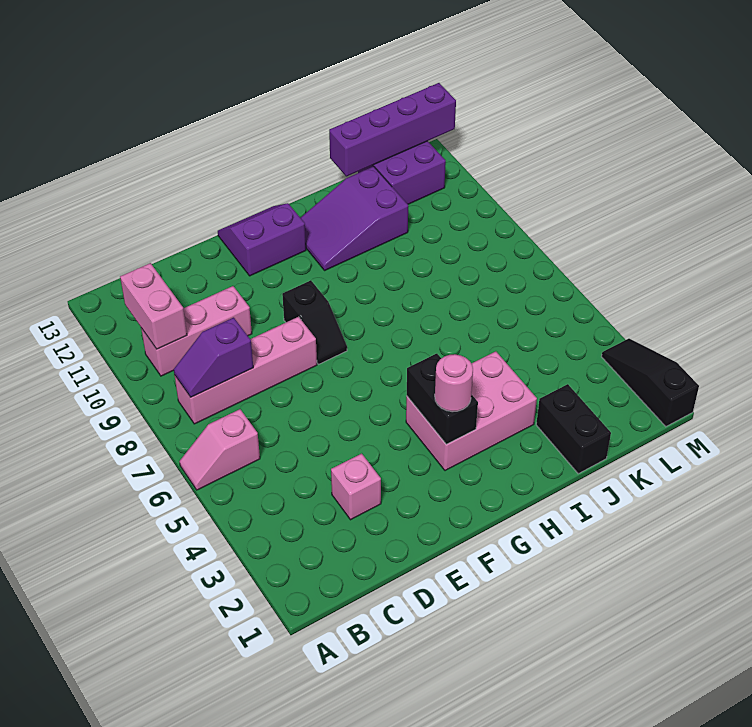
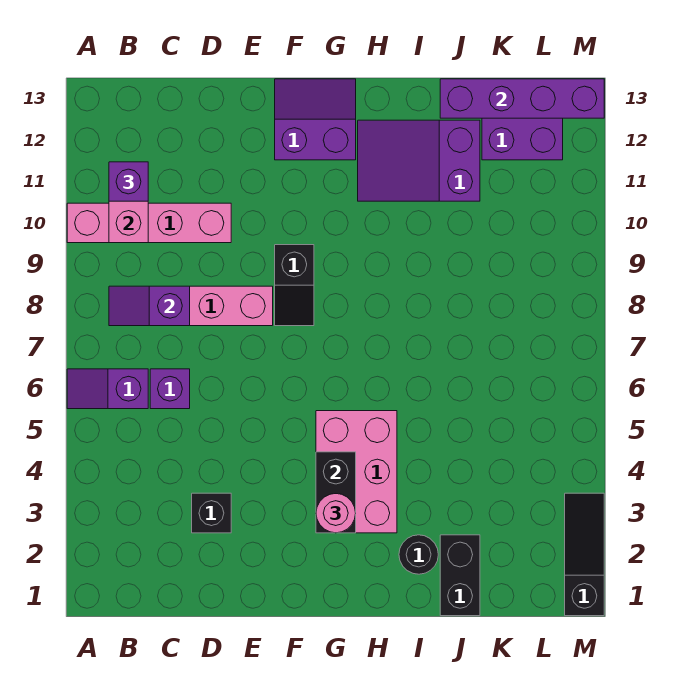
pink slope A6:B6 level 1 top B -> purple slope A6:B6 level 1 top B
pink brick B10:D10 level 1 -> pink brick A10:D10 level 1
none -> purple brick B11 level 3
none -> purple brick C6 level 1
pink brick D3 level 1 -> black brick D3 level 1
pink brick G3:I4 level 1 -> pink brick G3:H5 level 1
none -> black round brick I2 level 1

